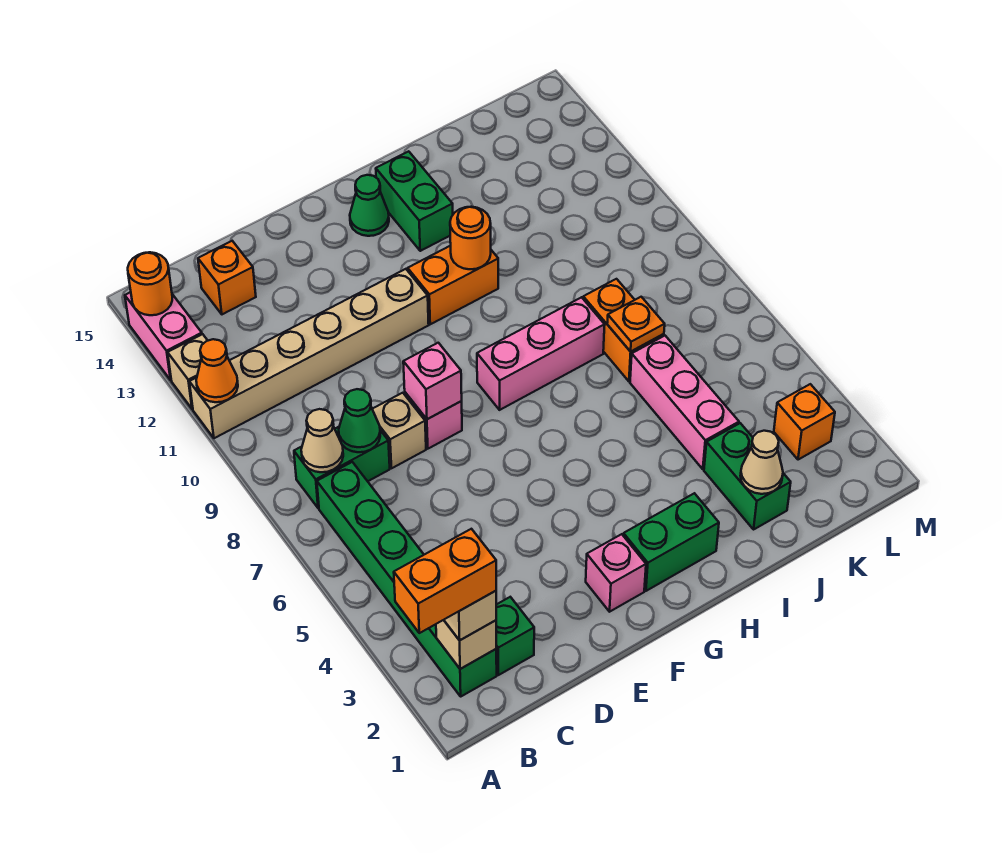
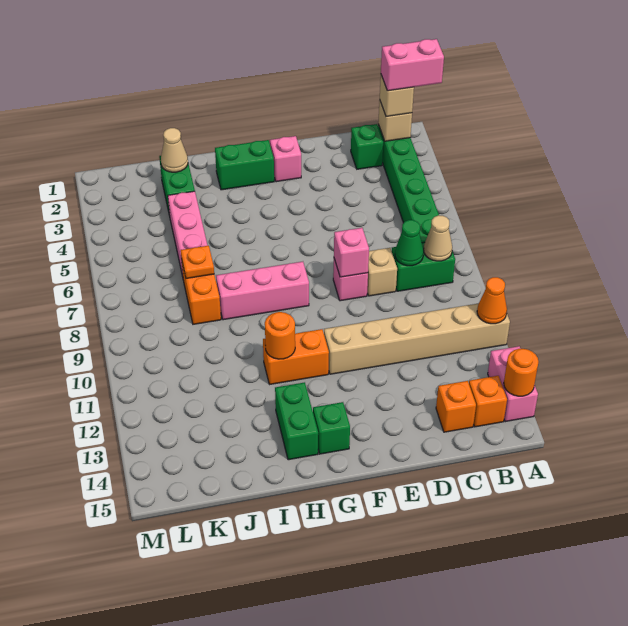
orange brick A2:B2 level 4 -> pink brick A2:B2 level 4
tan brick A12 level 1 -> none
green cone G14 level 1 -> green brick G14 level 1
orange brick L3 level 1 -> orange brick B14 level 1

